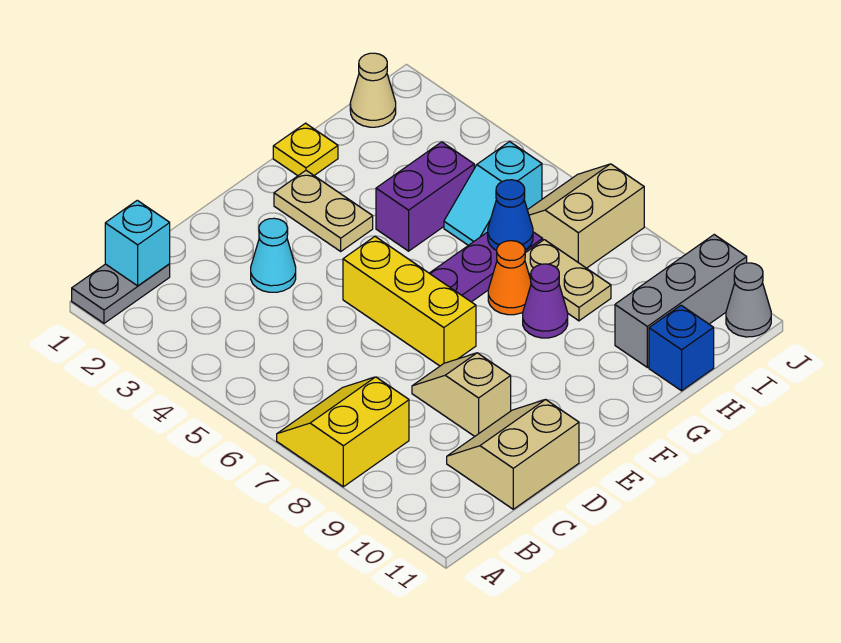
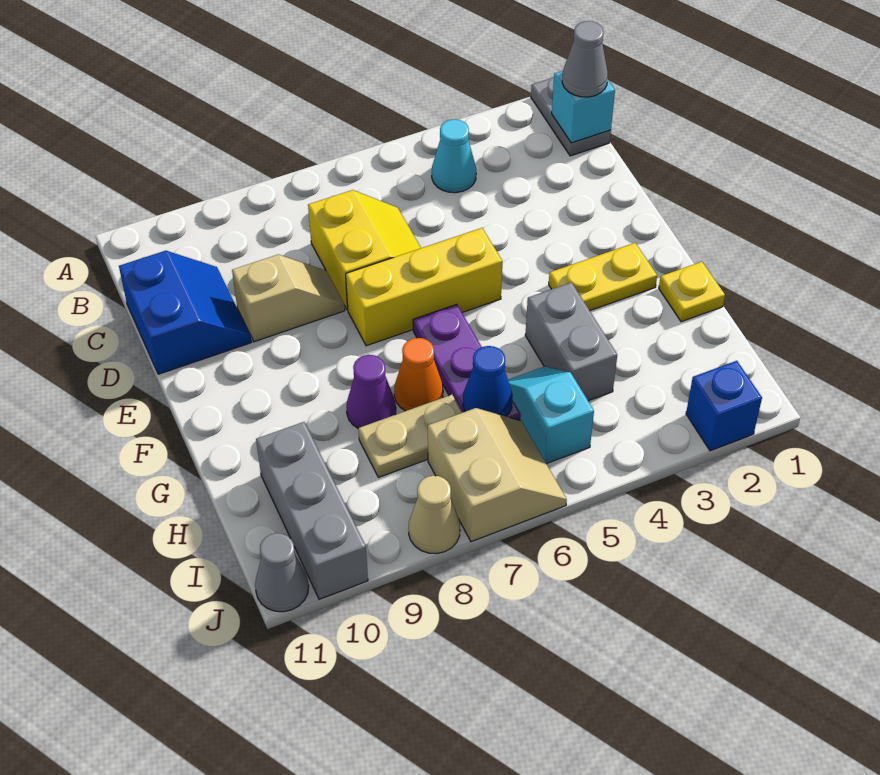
yellow slope A7:B8 level 1 top 8 -> yellow slope C6:D7 level 1 top 7
none -> grey cone B1 level 3
tan slope C10:D11 level 1 top 11 -> blue slope C10:D11 level 1 top 11
cyan cone D3 level 1 -> cyan cone B4 level 1
tan plate F2:F3 level 1 -> yellow plate F2:F3 level 1
purple brick G4:H4 level 1 -> grey brick G4:H4 level 1
blue brick H11 level 1 -> blue brick J2 level 1
tan cone I1 level 1 -> tan cone J8 level 1

